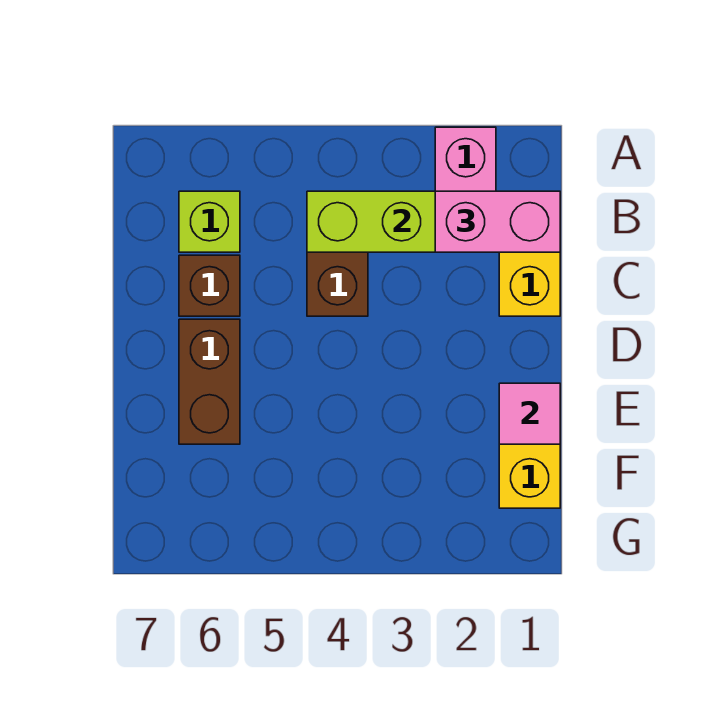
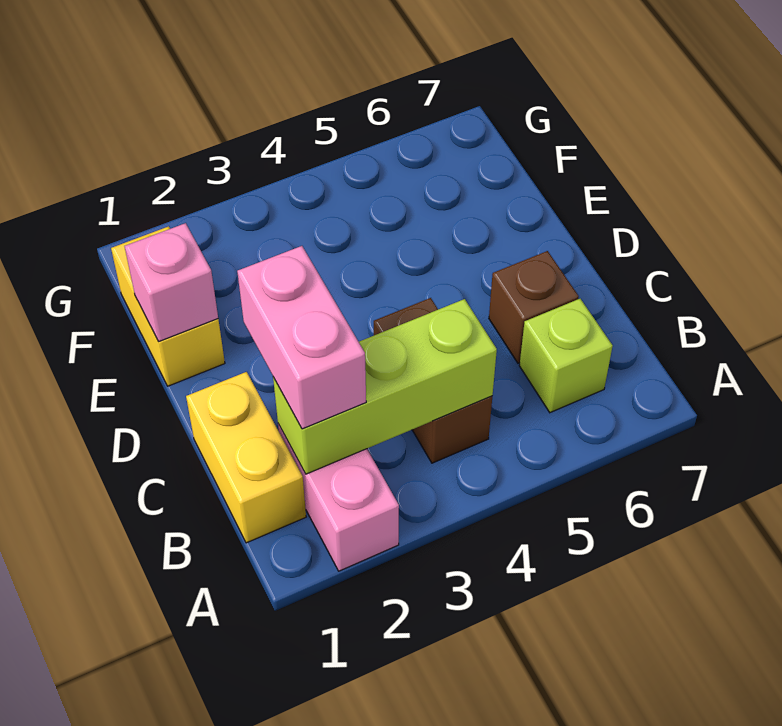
pink brick B1:B2 level 3 -> pink brick B2:C2 level 3
brown brick D6:E6 level 1 -> none
pink tile E1 level 2 -> pink brick E1 level 2

